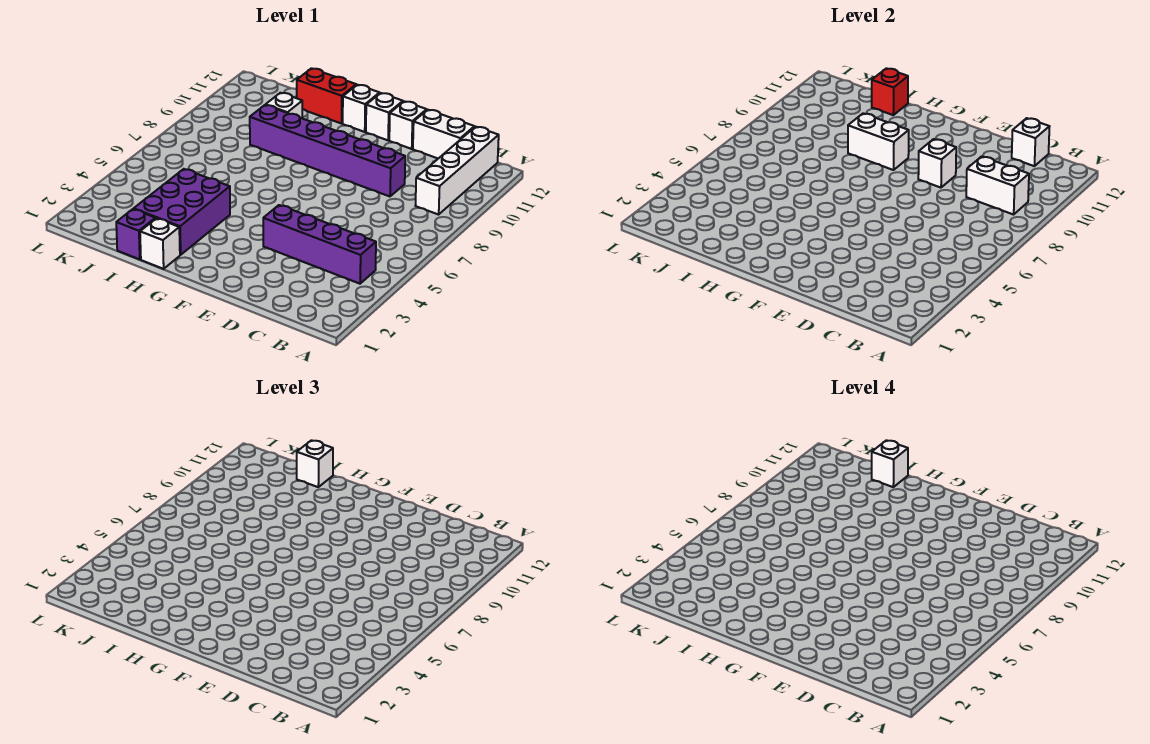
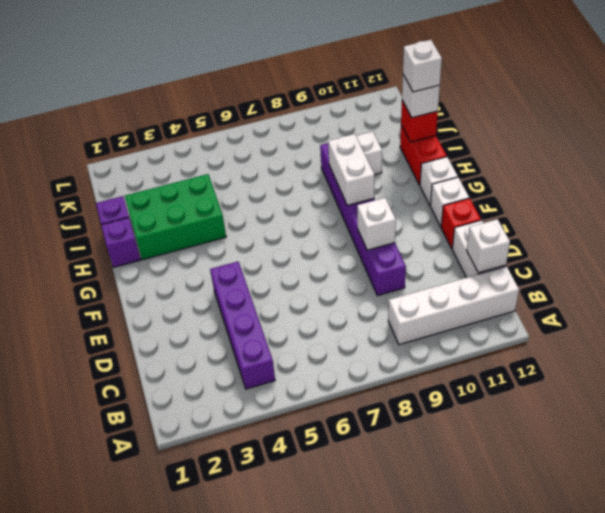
white brick B9:C9 level 2 -> none
white brick E12 level 1 -> red brick E12 level 1
white brick H1 level 1 -> purple brick H1 level 1
purple brick H2:I4 level 1 -> green brick H2:I4 level 1

